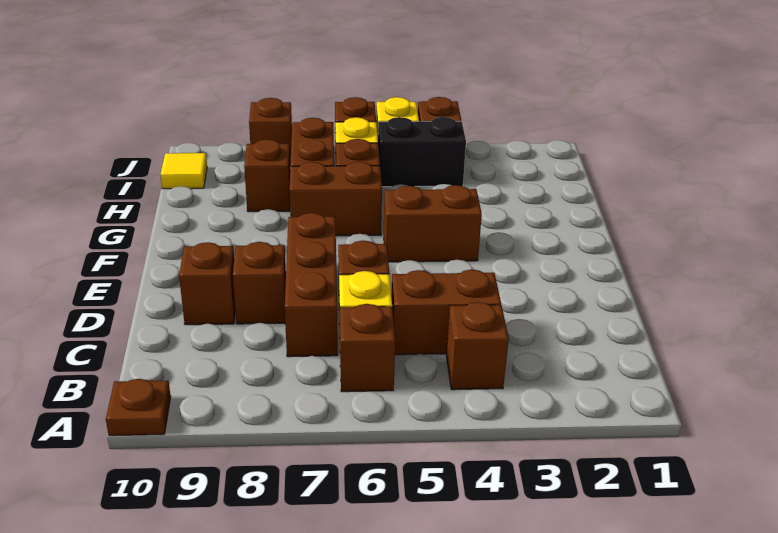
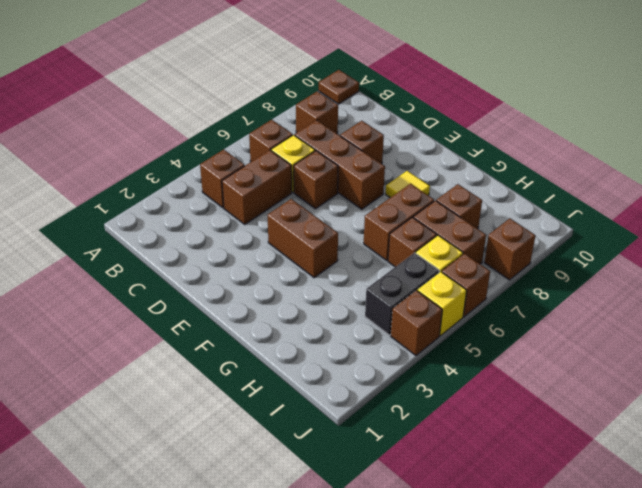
brown brick D9 level 1 -> brown brick B8 level 1
brown brick F4:F5 level 1 -> brown brick E4:F4 level 1
yellow tile I10 level 1 -> yellow tile F8 level 1

